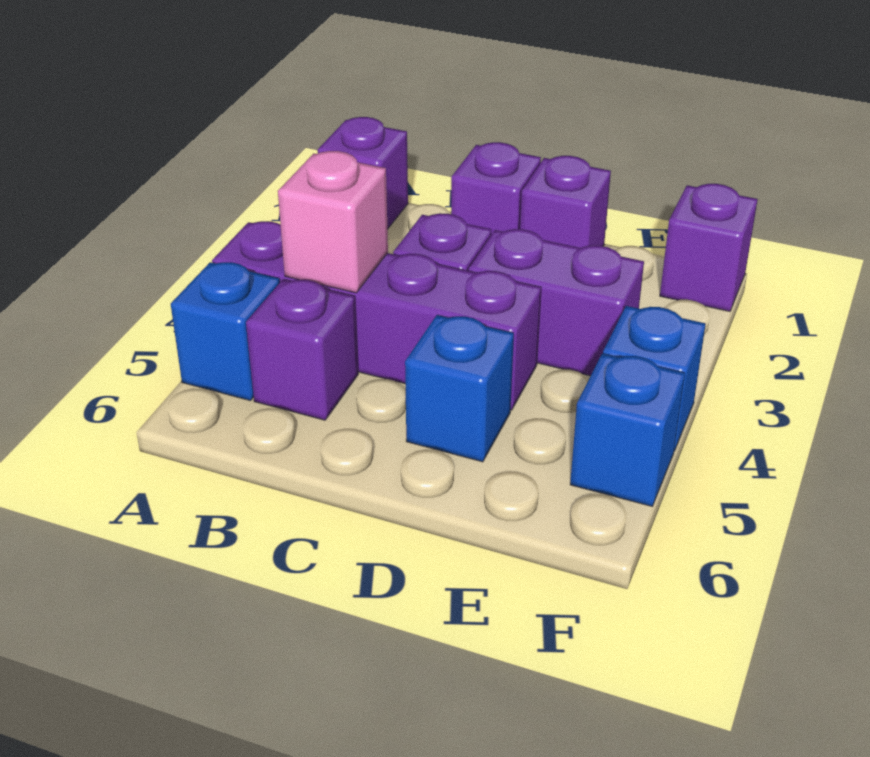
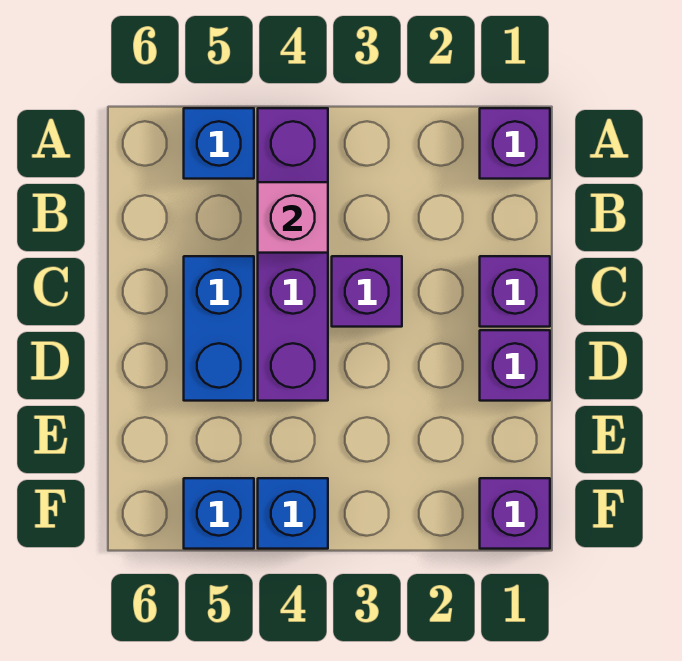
purple brick B5 level 1 -> none
purple brick D3:E3 level 1 -> none
blue brick D5 level 1 -> blue brick C5:D5 level 1

